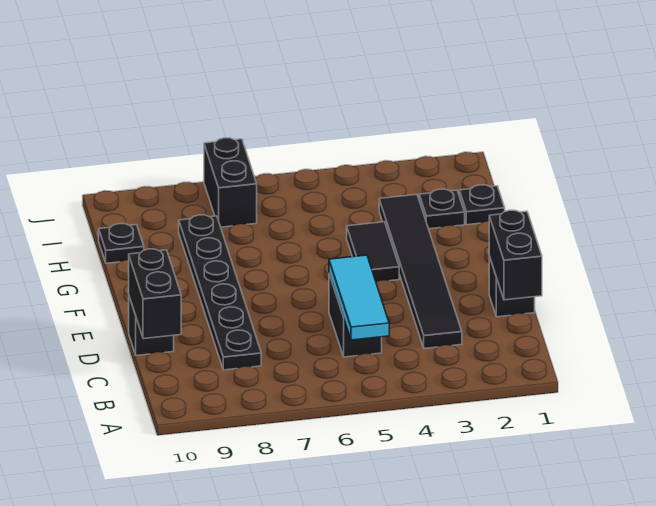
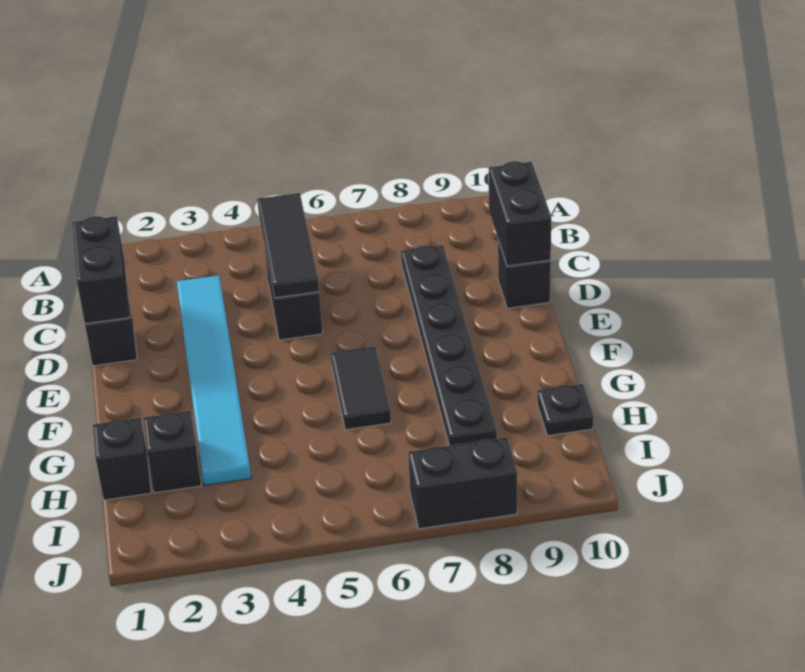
cyan tile B5:D5 level 2 -> black tile B5:D5 level 2
black tile C3:H3 level 1 -> cyan tile C3:H3 level 1
black tile F4:G4 level 1 -> black tile F6:G6 level 1
black plate H1 level 1 -> black brick H1 level 1
black plate H2 level 1 -> black brick H2 level 1
black brick I7:J7 level 1 -> black brick J7:J8 level 1

